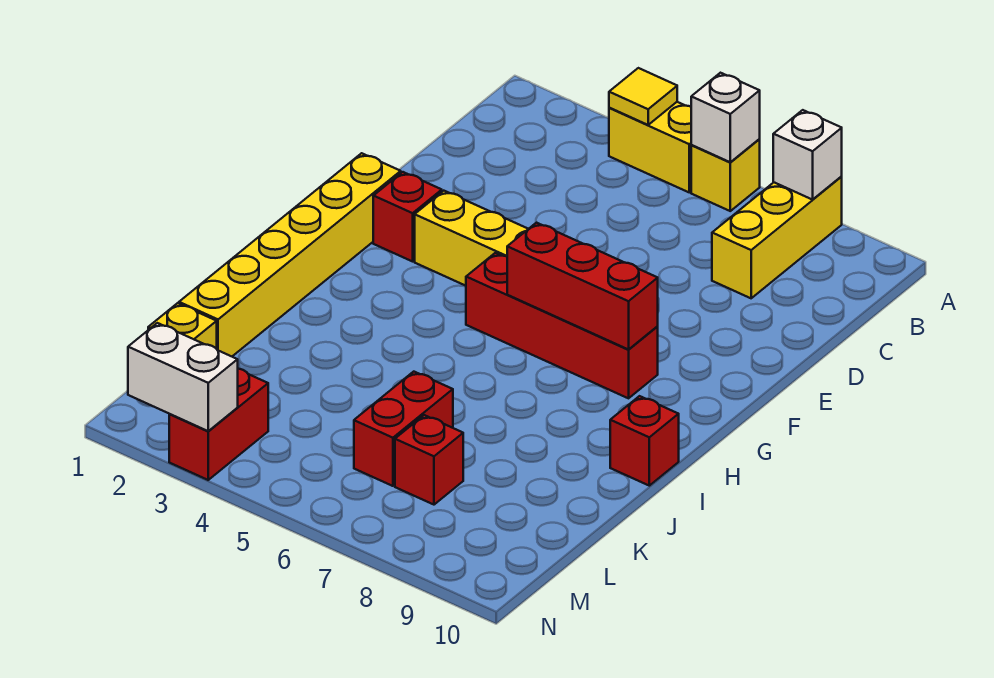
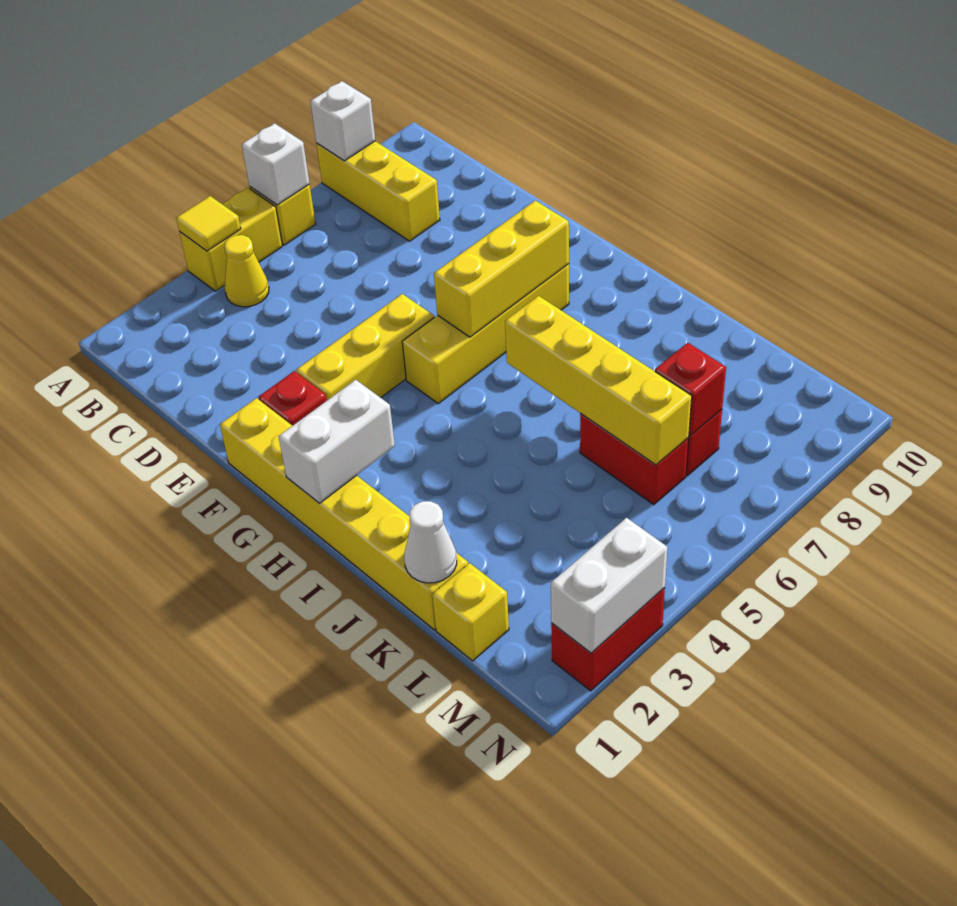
none -> yellow cone B4 level 1
red brick G5:G8 level 1 -> yellow brick G5:G8 level 1
red brick G6:G8 level 2 -> yellow brick G6:G8 level 2
none -> white brick H1:H2 level 2
none -> yellow brick I6:L6 level 2
red brick I10 level 1 -> red brick L7 level 2
none -> white cone K1 level 2
red brick M3:N3 level 1 -> red brick N2:N3 level 1

